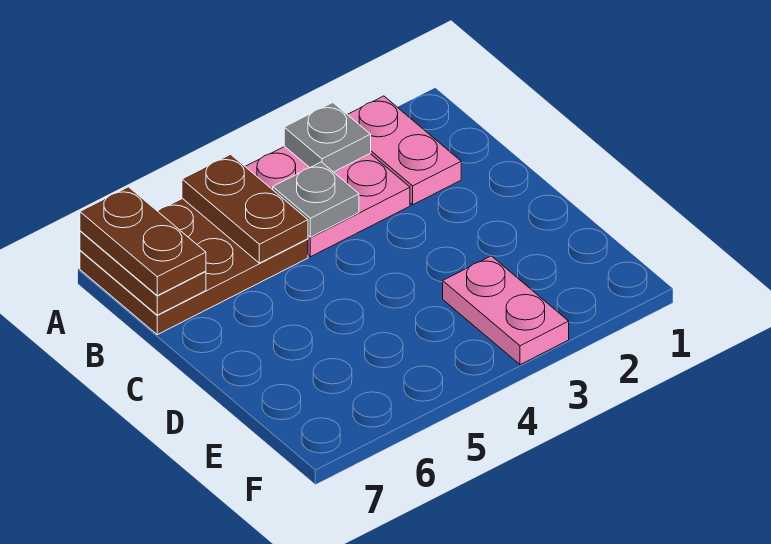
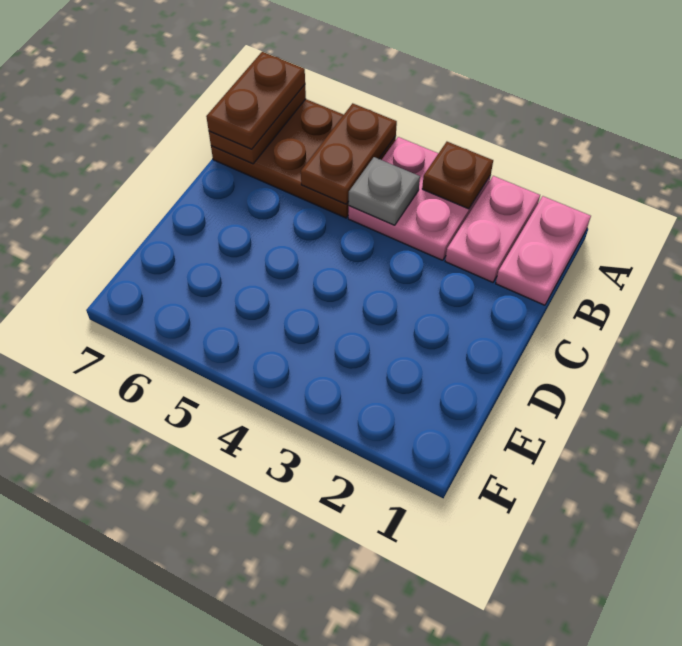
grey plate A3 level 2 -> brown plate A3 level 2
pink plate E3:F3 level 1 -> pink plate A1:B1 level 1

